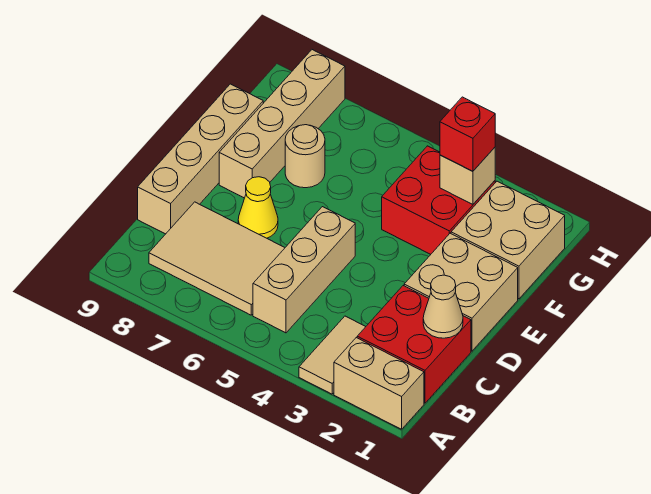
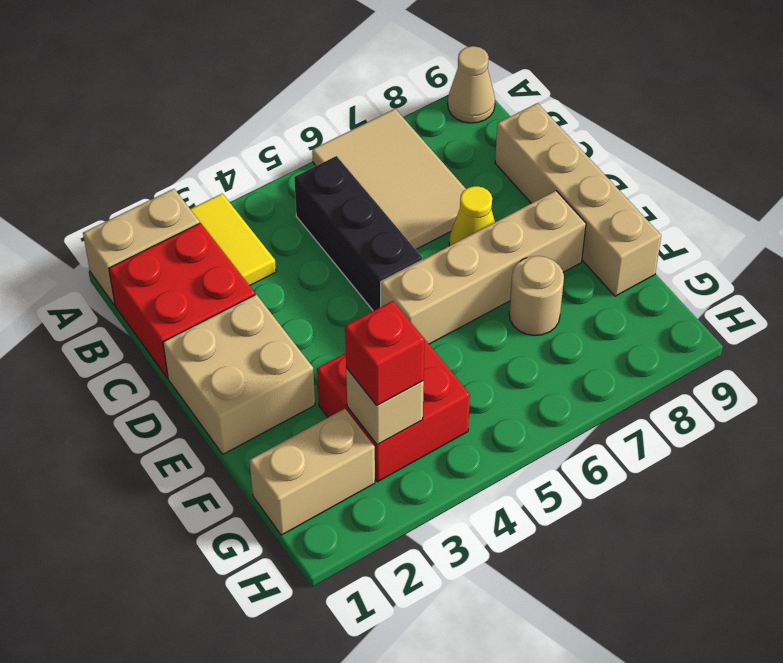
tan tile A3:B3 level 1 -> yellow tile A3:B3 level 1
tan brick B5:D5 level 1 -> black brick B5:D5 level 1
tan tile B6:C8 level 1 -> tan tile A6:C7 level 1
tan cone C1 level 2 -> tan cone A9 level 1
tan brick E8:H8 level 1 -> tan brick E5:E8 level 1
tan brick F1:G2 level 1 -> tan brick G1:G2 level 1

